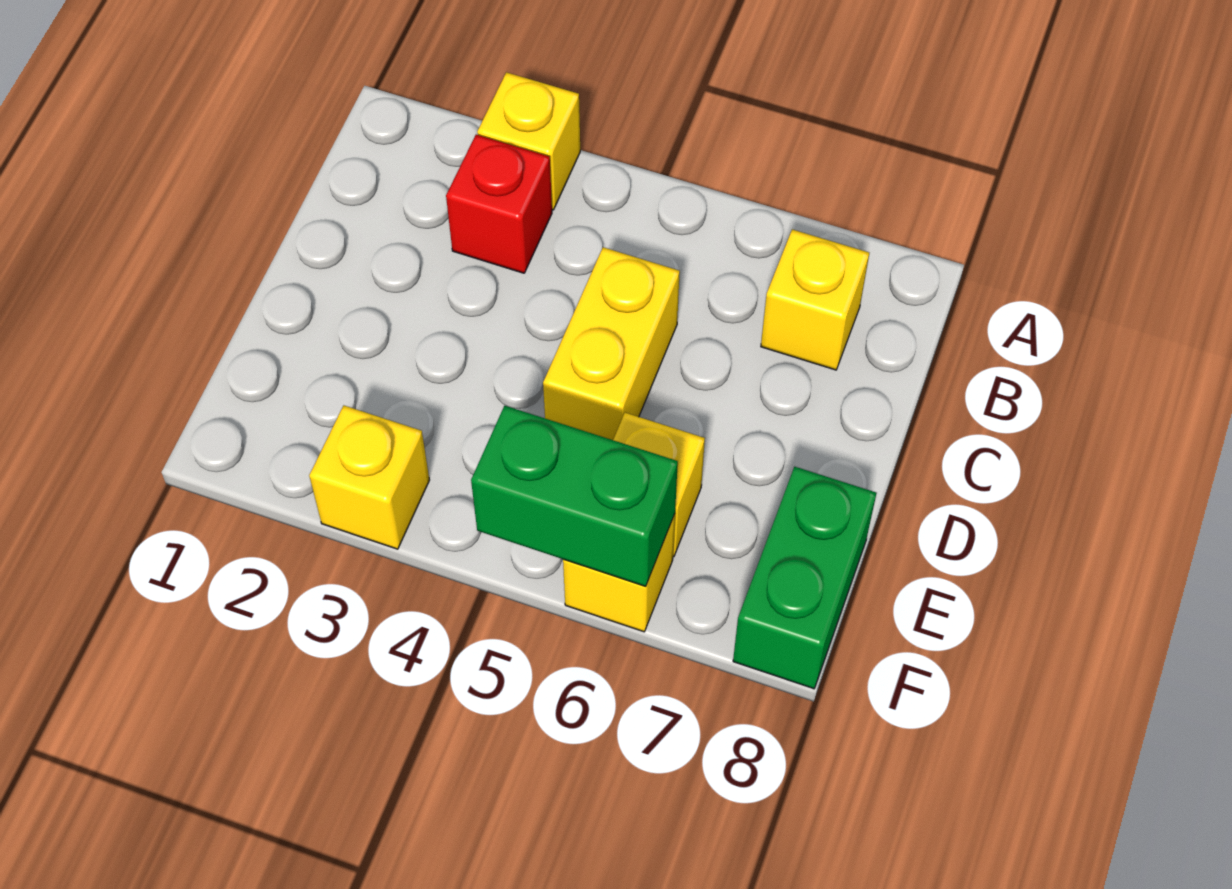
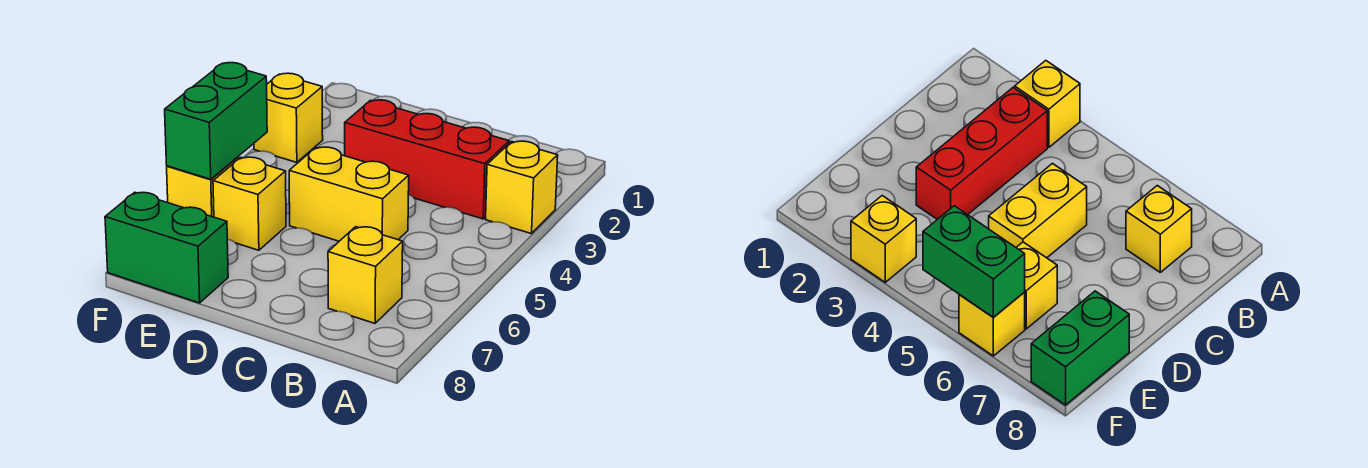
red brick B3 level 1 -> red brick B3:D3 level 1

